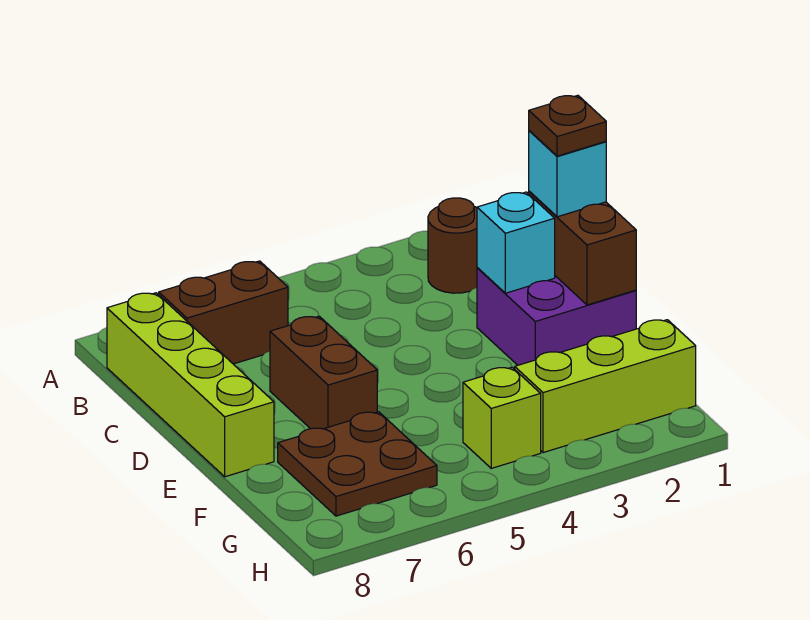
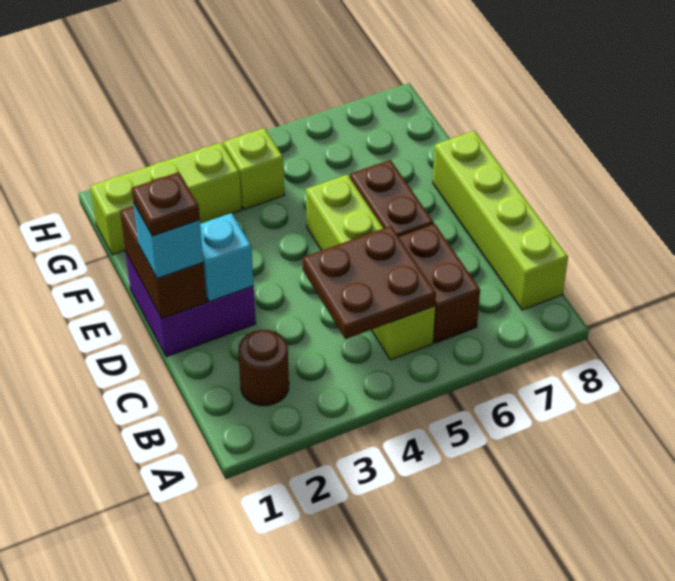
none -> lime brick B5:E5 level 1
brown brick B6:B7 level 1 -> brown brick B6:C6 level 1
brown plate F6:G7 level 1 -> brown plate B4:C5 level 2

